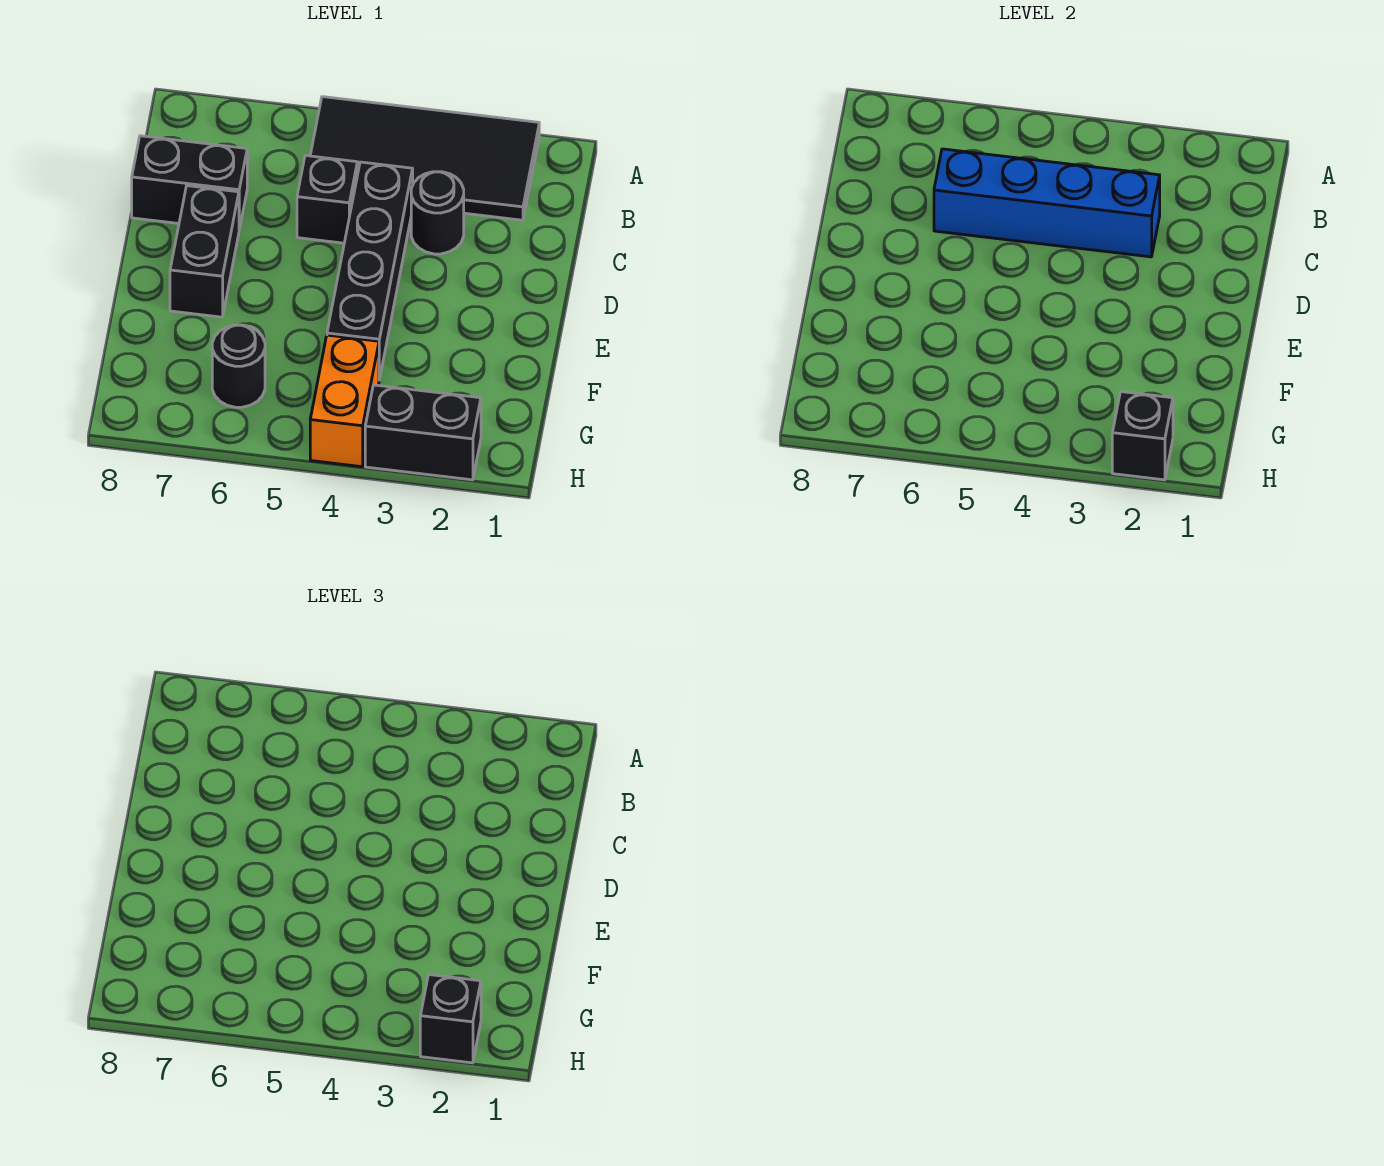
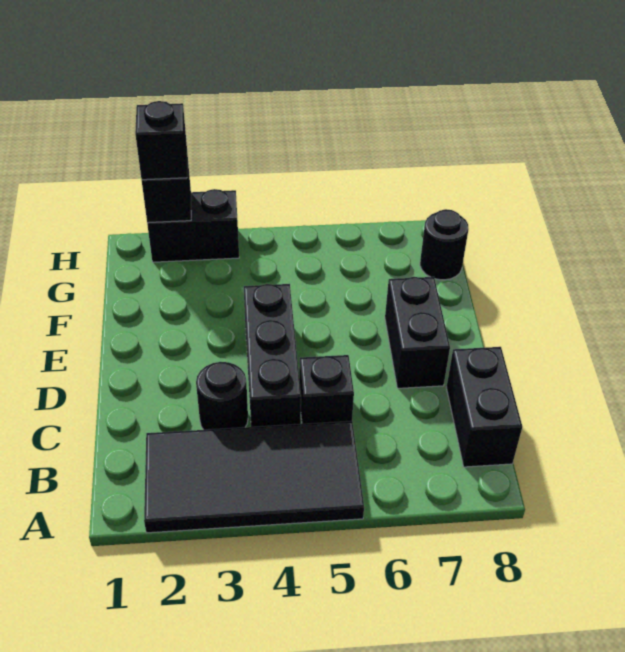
blue brick C3:C6 level 2 -> none
black brick C4:F4 level 1 -> black brick C4:E4 level 1
black brick C7:C8 level 1 -> black brick B8:C8 level 1
orange brick G4:H4 level 1 -> none
black round brick G6 level 1 -> black round brick G8 level 1

